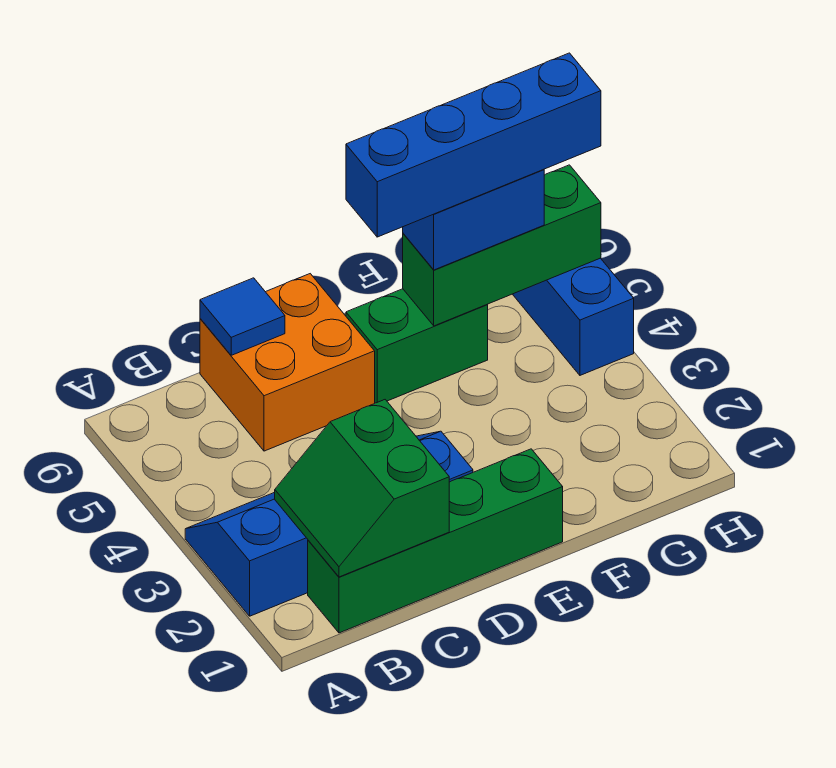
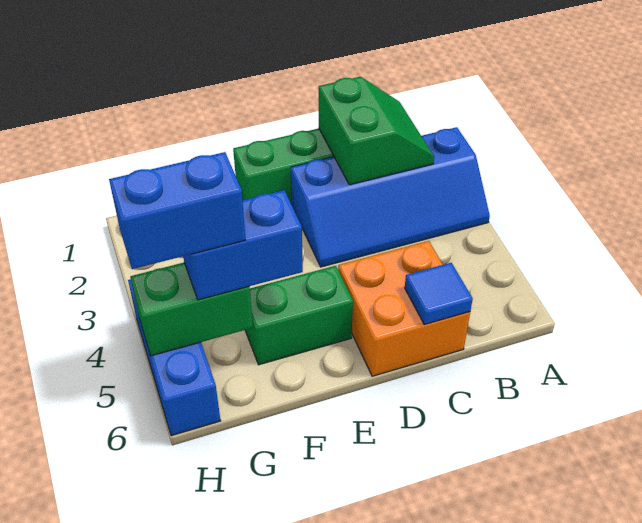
blue brick E5:H5 level 4 -> blue brick G5:H5 level 4
green brick F5:H5 level 2 -> green brick G5:H5 level 2

